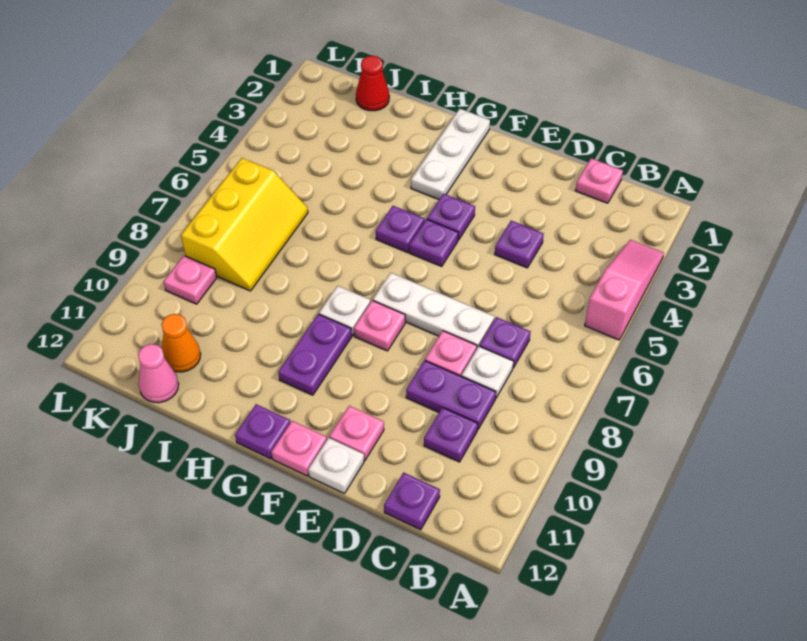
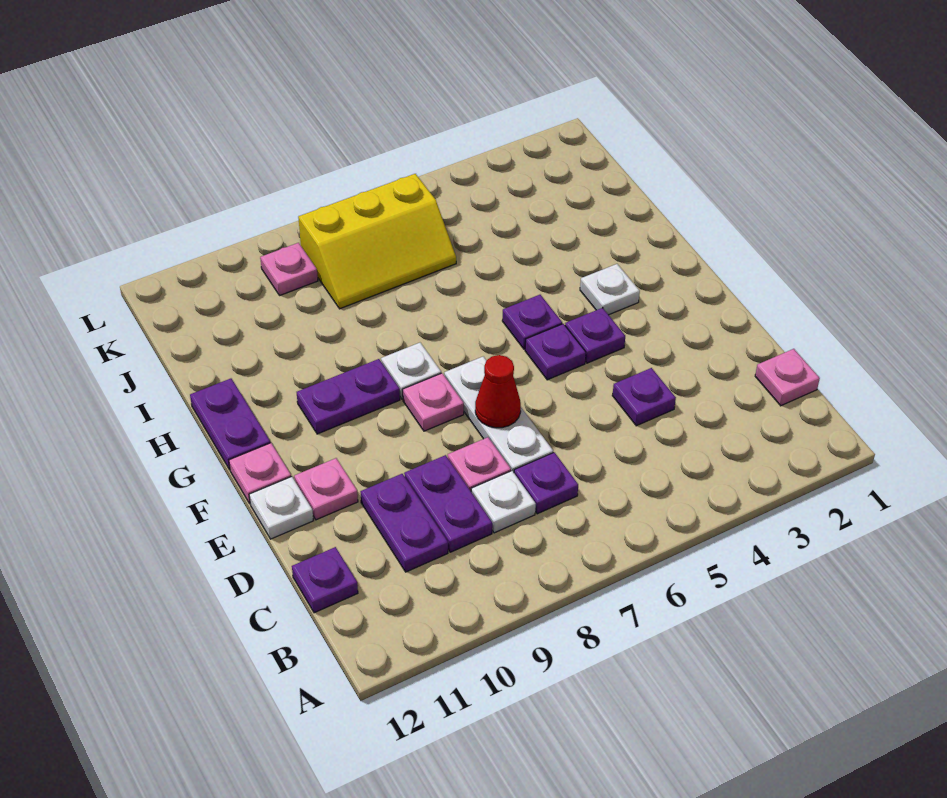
pink slope A3:A5 level 1 top 5 -> none
purple plate C10 level 1 -> purple plate C10:D10 level 1
white plate G1:G3 level 1 -> white plate G3 level 1
purple plate G12 level 1 -> purple plate G12:H12 level 1
red cone J1 level 1 -> red cone E7 level 2
orange cone J11 level 1 -> none
pink cone J12 level 1 -> none

